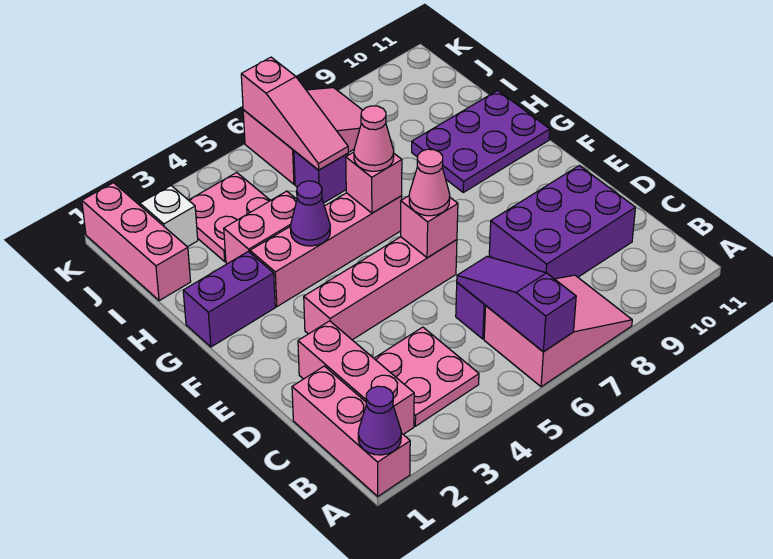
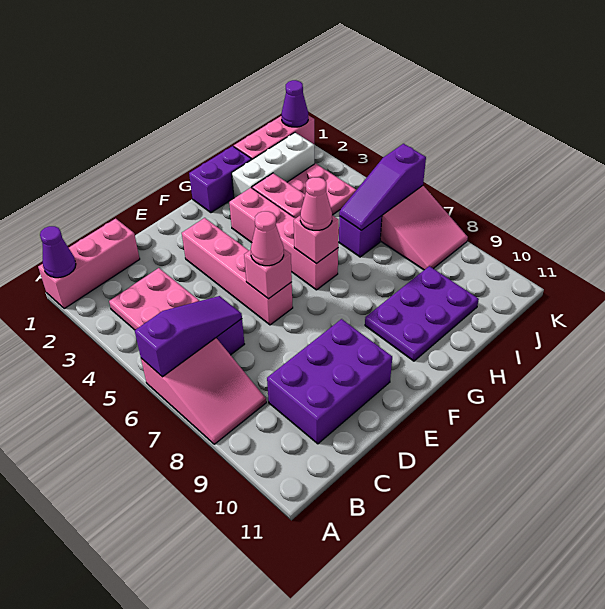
pink brick B2:D2 level 1 -> none
purple brick C8:D10 level 1 -> purple brick C9:E10 level 1
purple brick G1:G2 level 1 -> purple brick G1:H1 level 1
purple cone G4 level 2 -> purple cone K1 level 2
purple plate G9:H11 level 1 -> purple plate G9:I10 level 1
pink slope I6:K6 level 2 top K -> purple slope I6:K6 level 2 top K
white brick J2 level 1 -> white brick H2:J2 level 1

